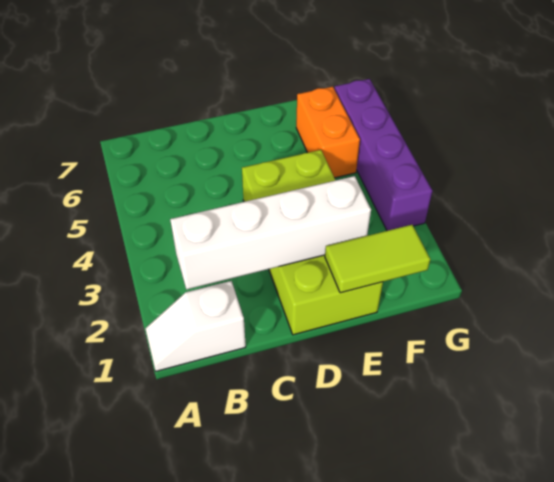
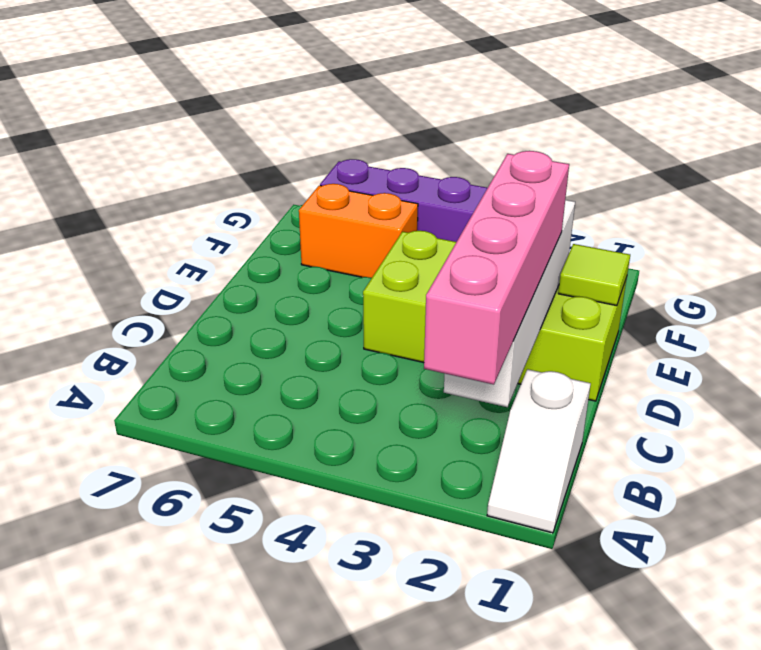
none -> pink brick A2:D2 level 3
lime tile E1:F1 level 2 -> lime tile E1 level 2

